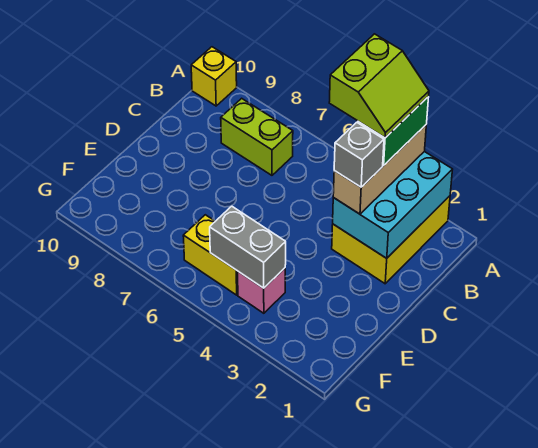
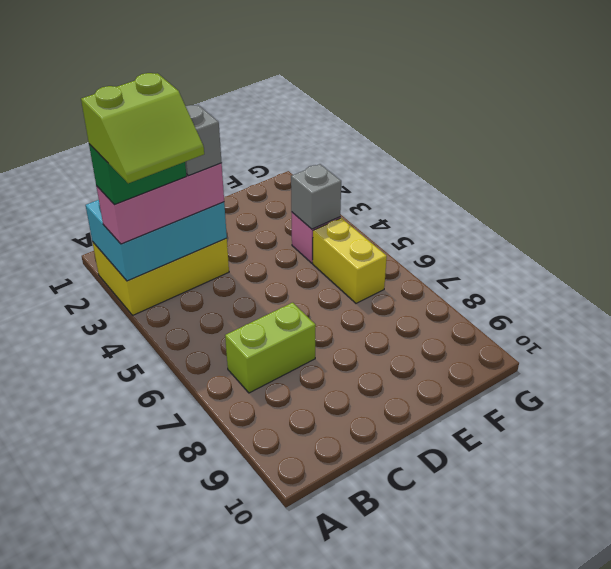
tan brick A3:C3 level 3 -> pink brick A3:C3 level 3
lime slope A3:B4 level 5 top 4 -> lime slope A3:B4 level 5 top 3
yellow brick A10 level 1 -> none
lime brick B7:B8 level 1 -> lime brick B7:C7 level 1
grey brick F4:F5 level 2 -> grey brick F4 level 2

